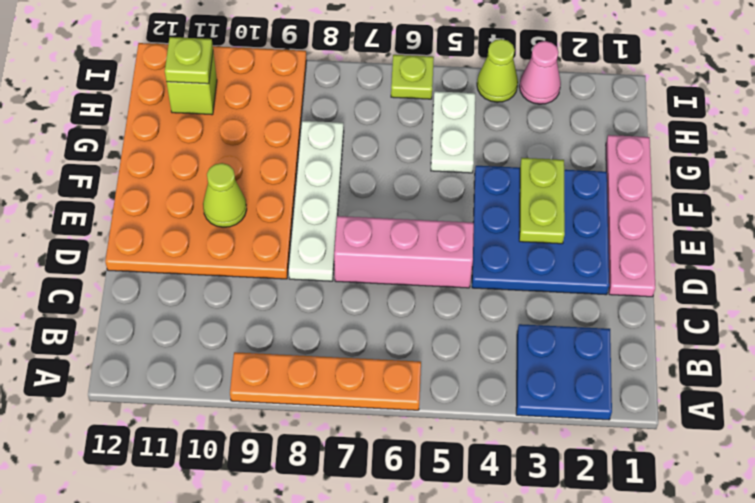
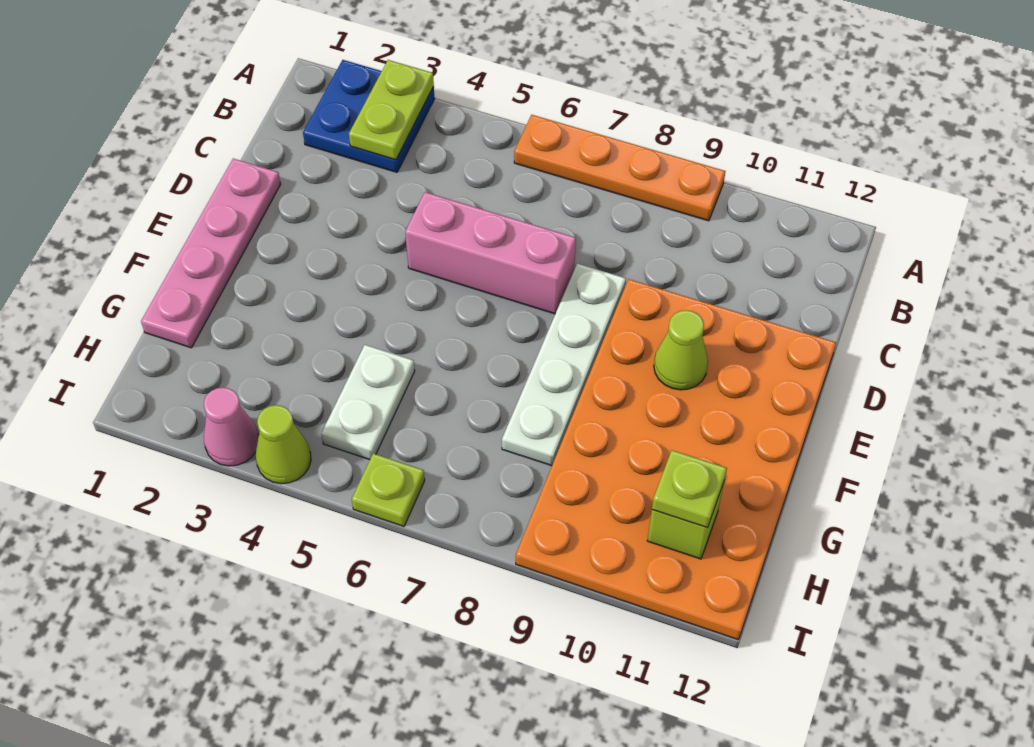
blue plate D2:F4 level 1 -> none
lime plate E3:F3 level 2 -> lime plate A3:B3 level 2

